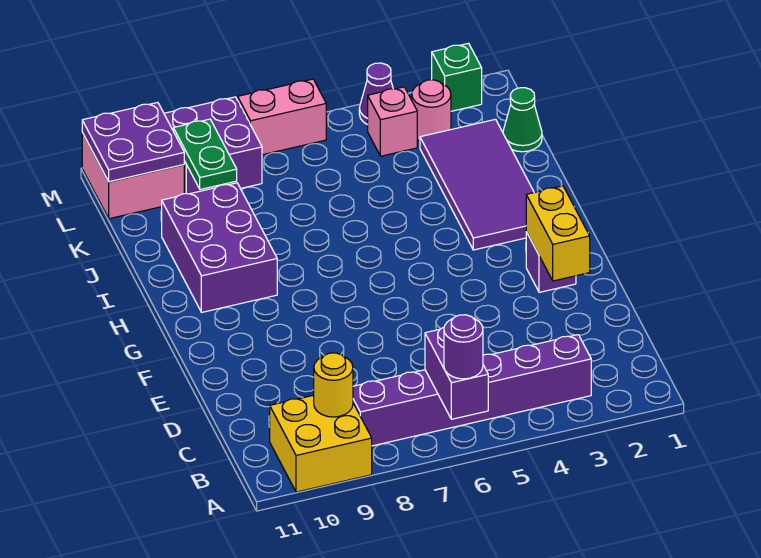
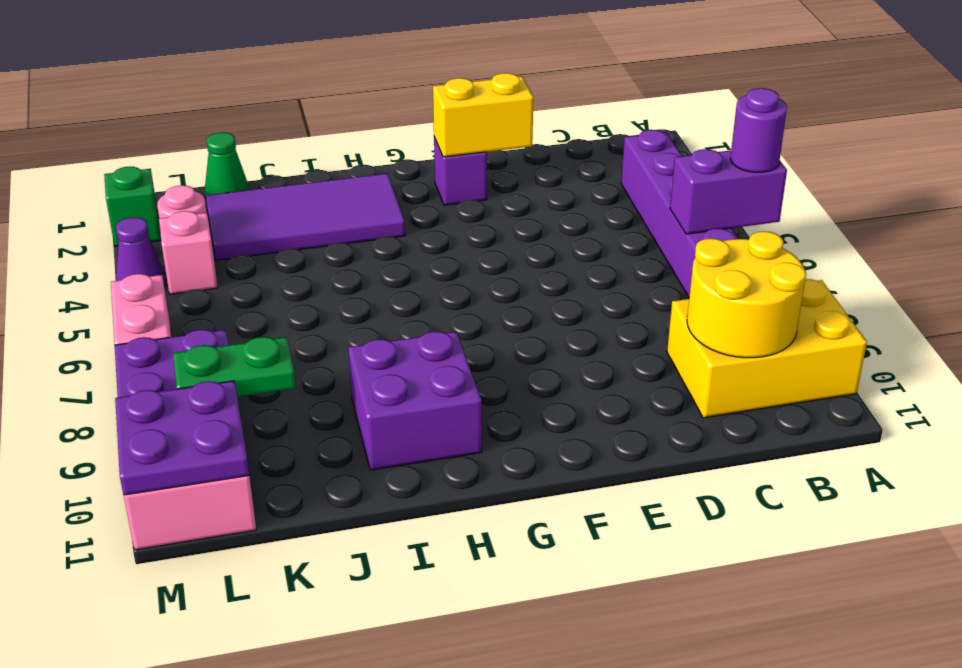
yellow brick A9:B10 level 1 -> yellow brick A9:C10 level 1
yellow round brick B9 level 2 -> yellow round brick B9:C10 level 2
purple brick H9:J10 level 1 -> purple brick H9:I10 level 1

